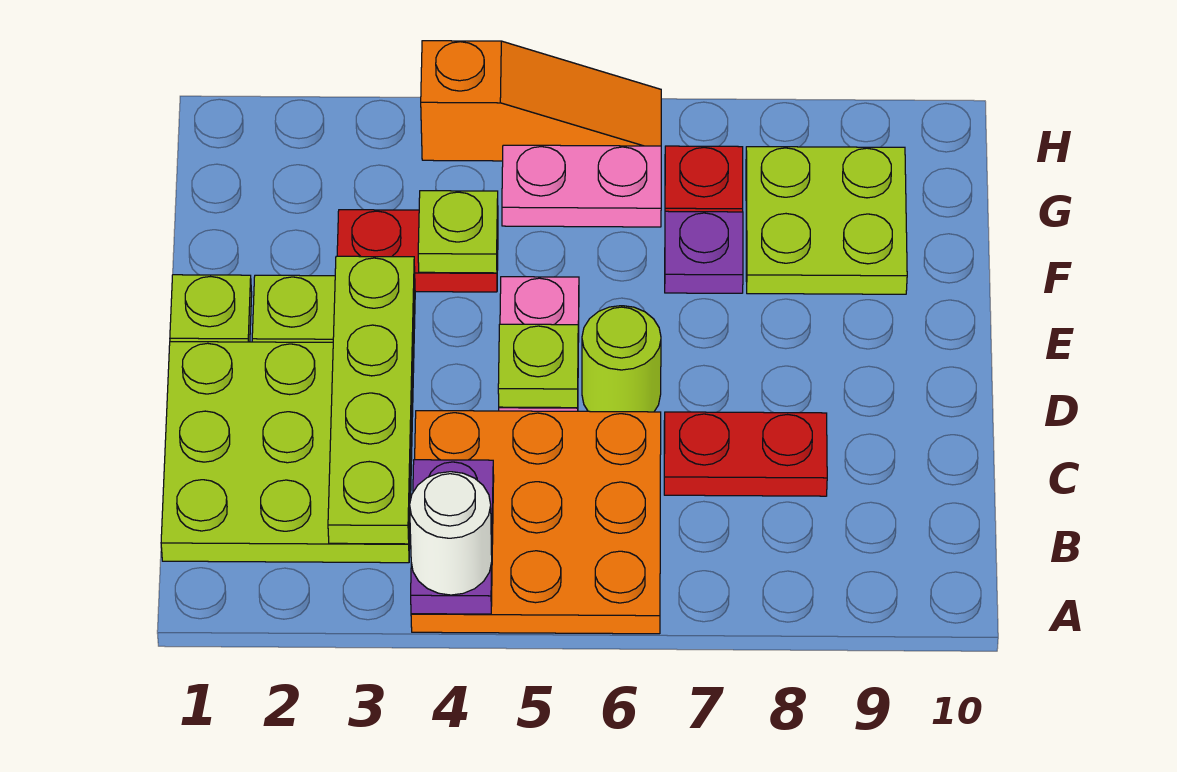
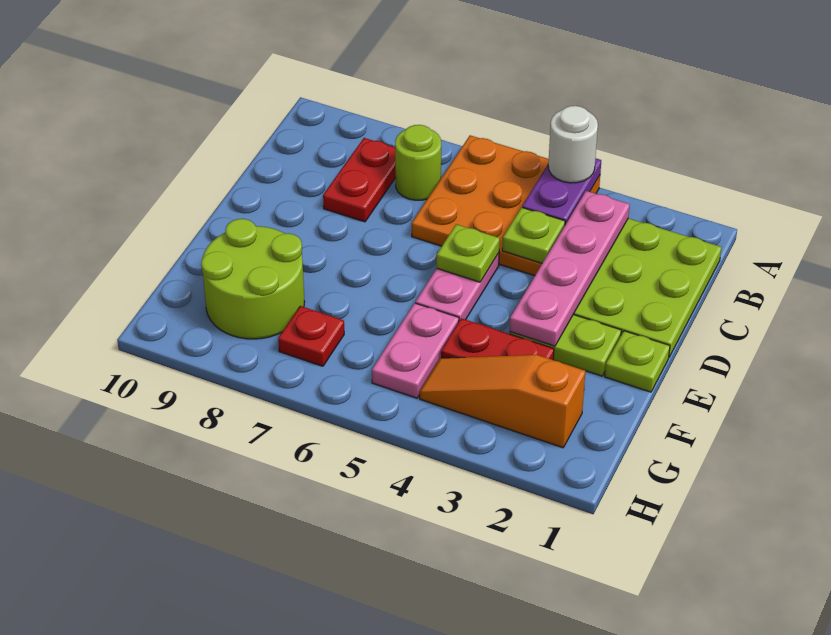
lime plate B3:E3 level 2 -> pink plate B3:E3 level 2
red plate C7:C8 level 1 -> red plate B8:C8 level 1
lime round brick D6 level 1 -> lime round brick B7 level 1
lime plate F4 level 2 -> lime plate C4 level 2
purple plate F7 level 1 -> none
lime plate F8:G9 level 1 -> lime round brick F8:G9 level 1
pink plate G5:G6 level 1 -> pink plate F5:G5 level 1
orange slope H4:H6 level 1 top 4 -> orange slope G2:G4 level 1 top 2

